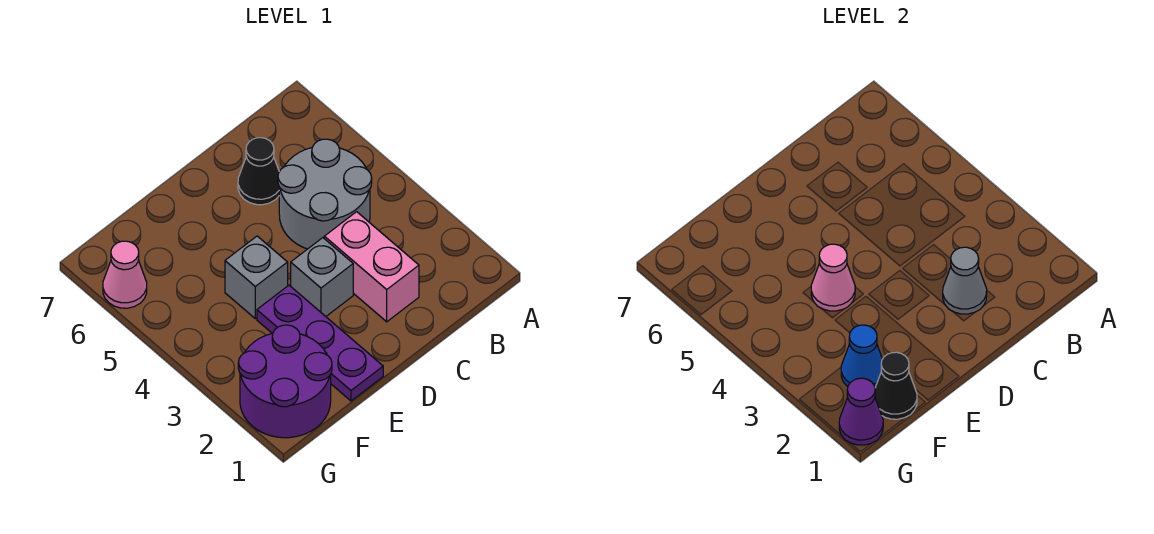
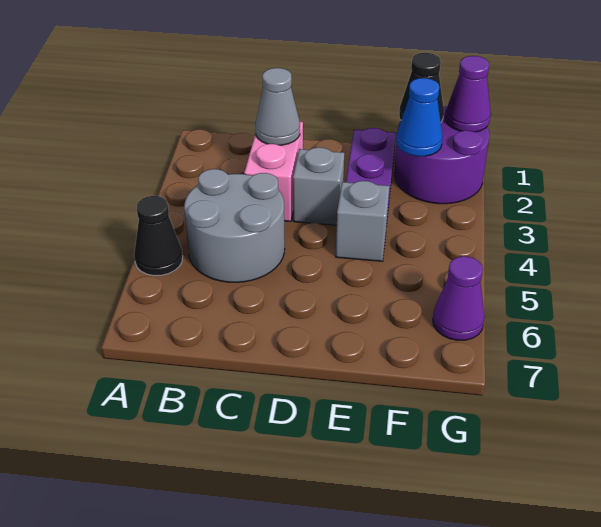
black cone C6 level 1 -> black cone A5 level 1
pink cone E4 level 2 -> none
pink cone G6 level 1 -> purple cone G6 level 1

